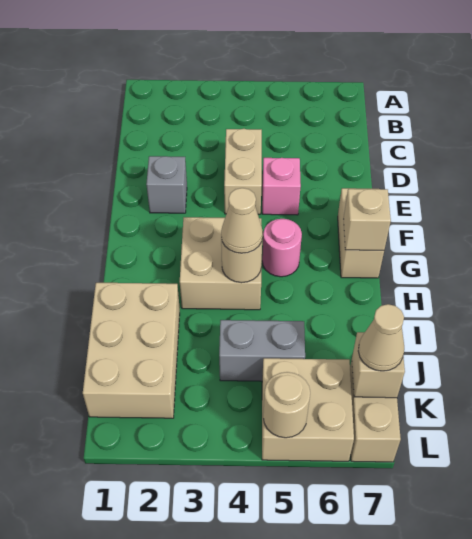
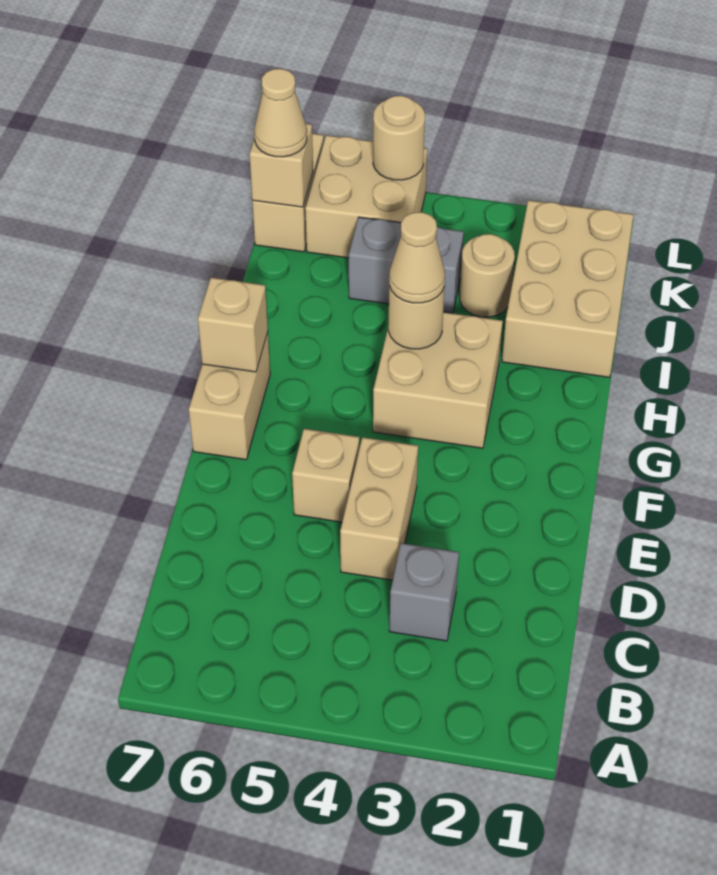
grey brick E2 level 1 -> grey brick C3 level 1
pink brick E5 level 1 -> tan brick E5 level 1
pink round brick G5 level 1 -> none
none -> tan round brick J3 level 1

